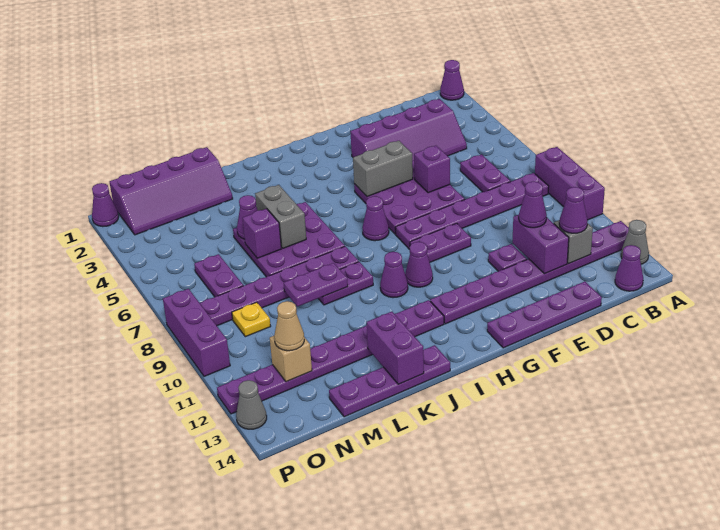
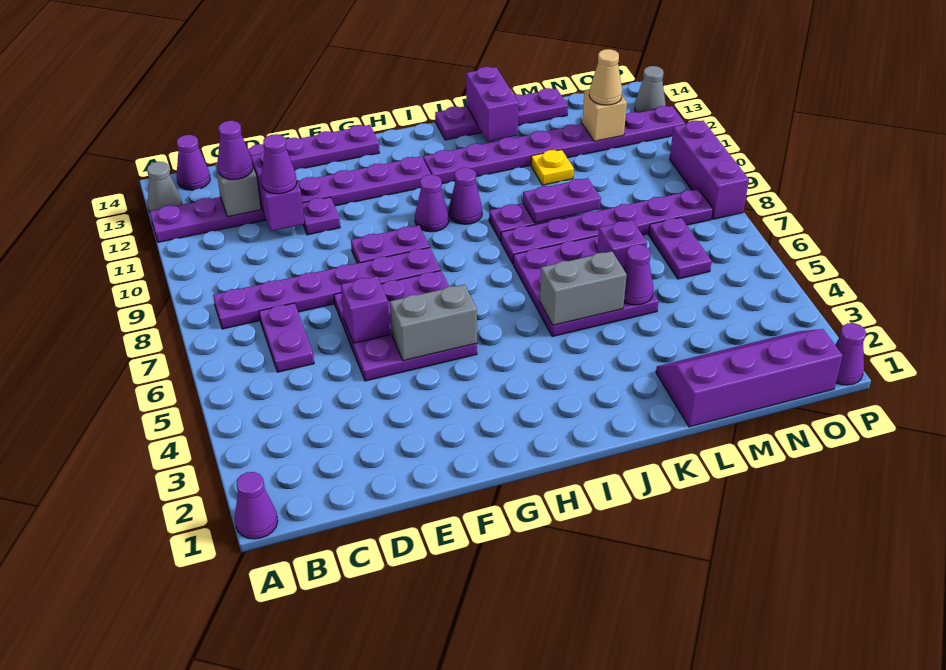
purple brick A8:A10 level 1 -> none
purple slope C3:F4 level 1 top 3 -> none
purple cone H7 level 1 -> none
grey brick K5:K6 level 2 -> grey brick J5:K5 level 2
yellow plate N9 level 1 -> yellow plate L11 level 1

